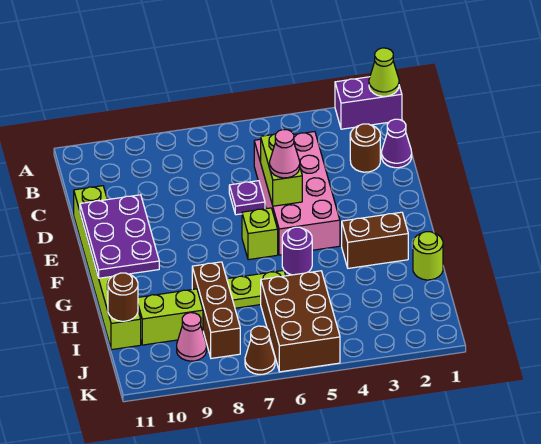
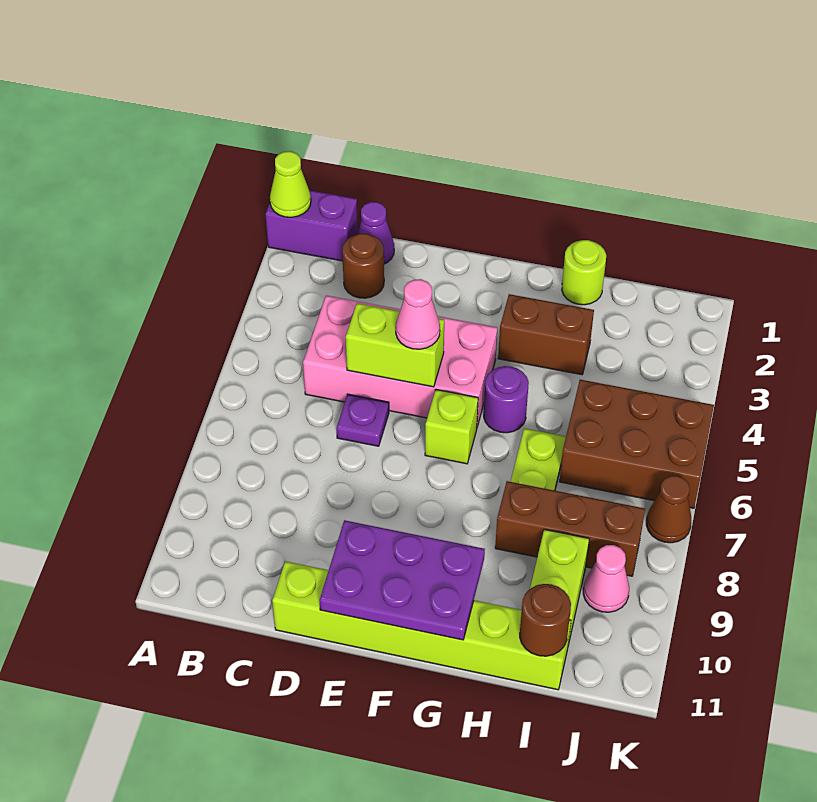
purple brick A1:A2 level 1 -> purple brick A1:B1 level 1
brown brick G2:G3 level 1 -> brown brick G3:H3 level 1

